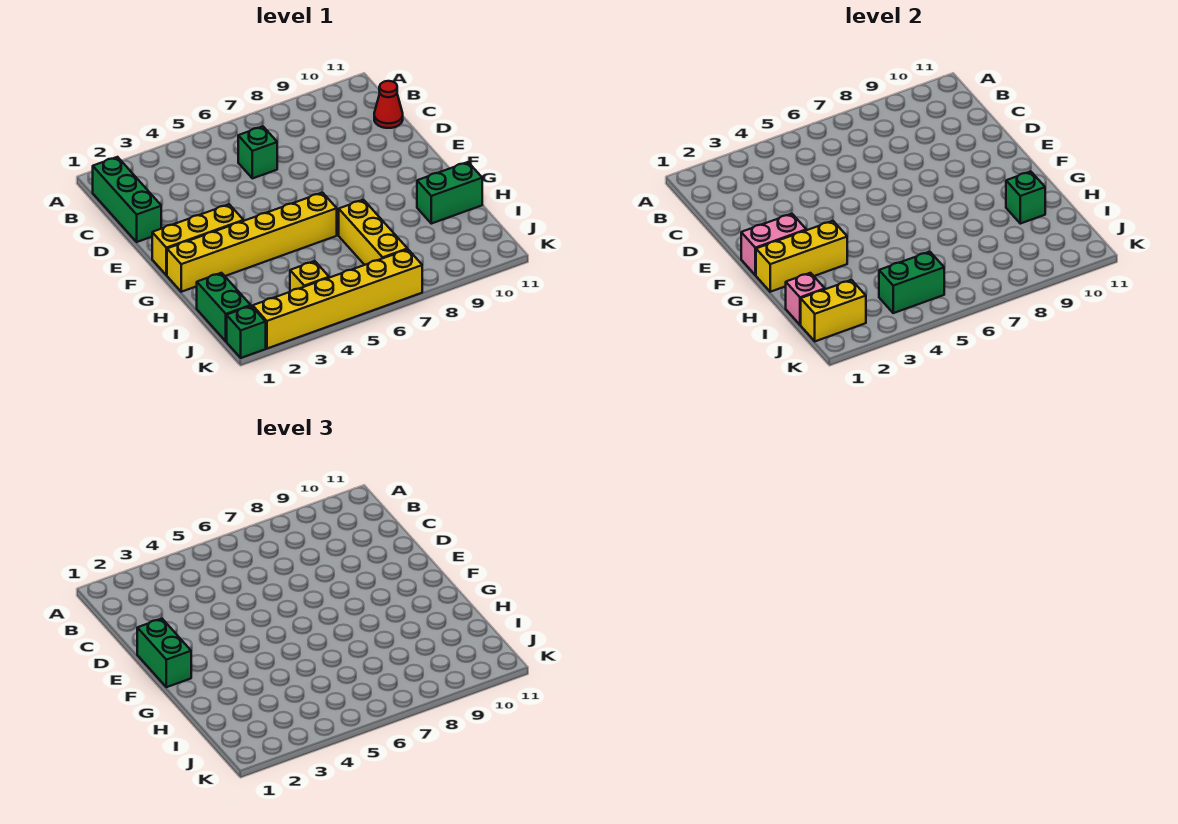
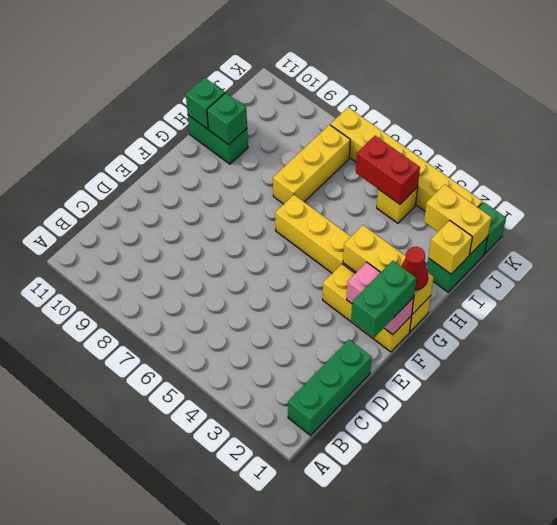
green brick C6 level 1 -> green brick H11 level 2
red cone C11 level 1 -> red cone G1 level 3
pink brick I1 level 2 -> yellow brick I1 level 2
green brick J4:J5 level 2 -> red brick J4:J5 level 2

